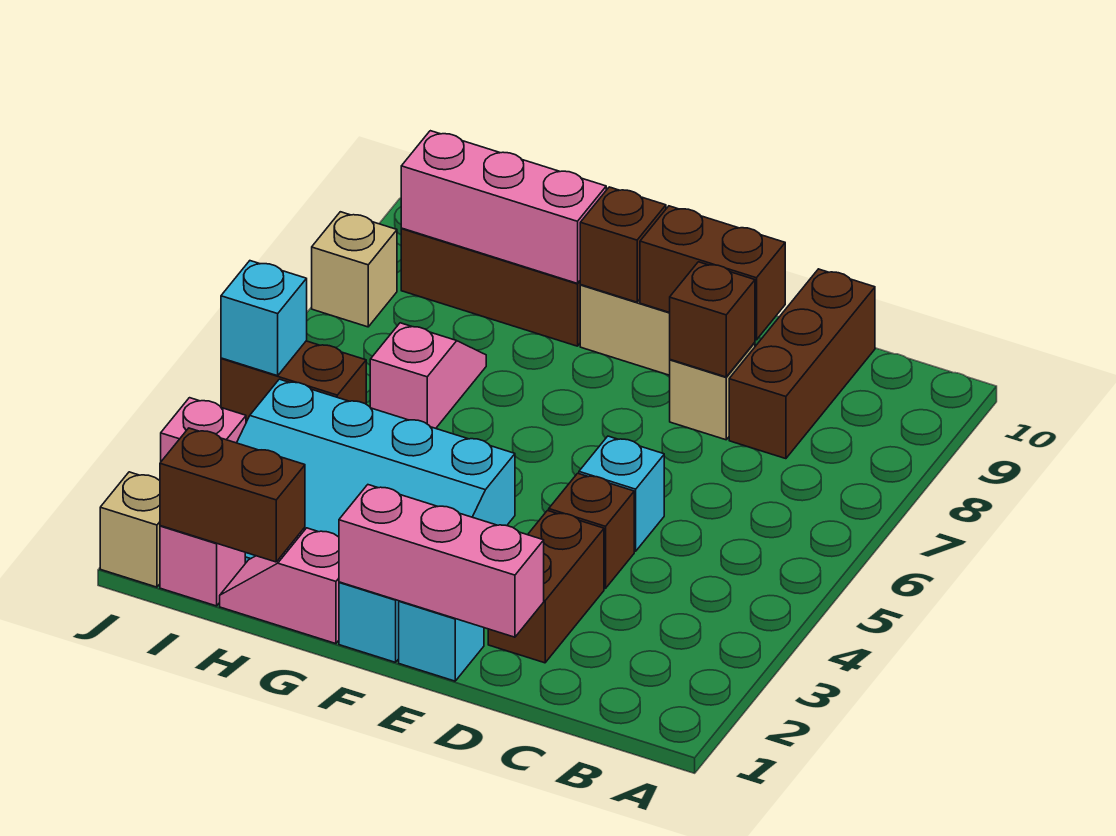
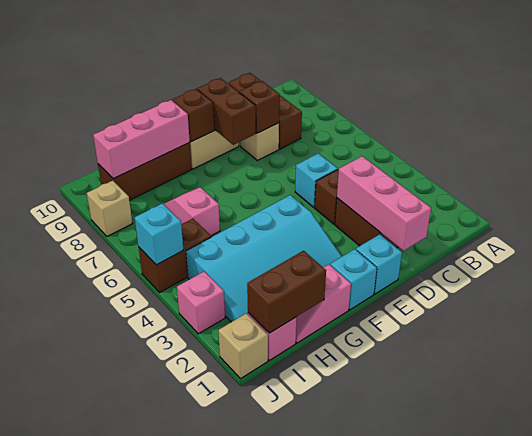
pink brick D1:F1 level 2 -> pink brick D1:D3 level 2
brown brick D9:E9 level 2 -> brown brick E8:E9 level 2

